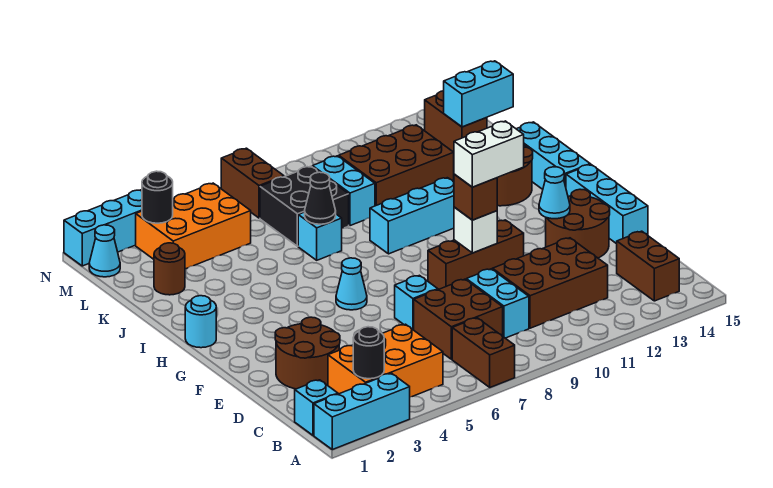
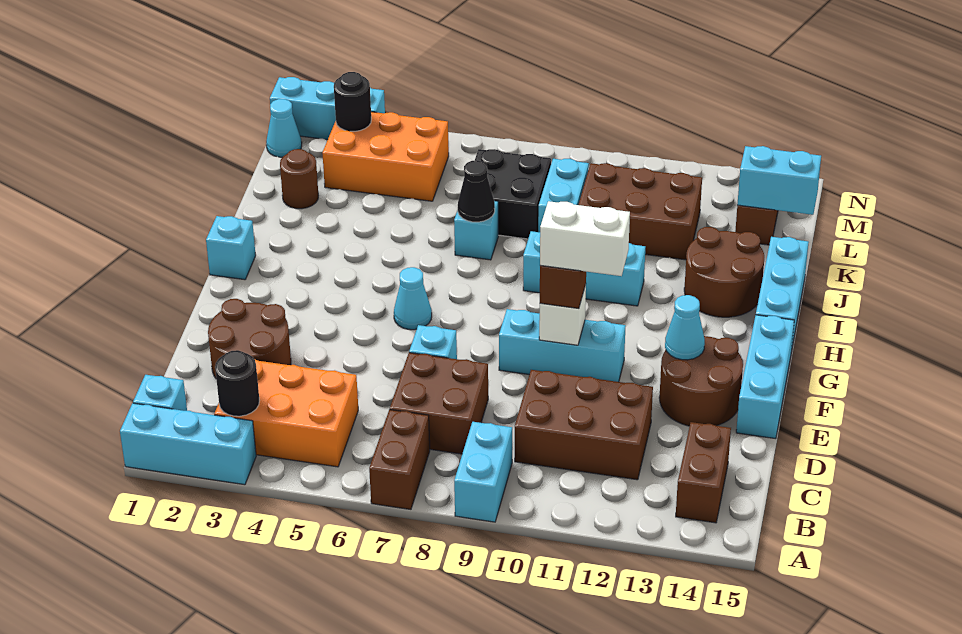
cyan brick C9:D9 level 1 -> cyan brick A9:B9 level 1
brown brick F9:F11 level 1 -> cyan brick F9:F11 level 1
cyan round brick H1 level 1 -> cyan brick H1 level 1
brown brick M7:N7 level 1 -> none

